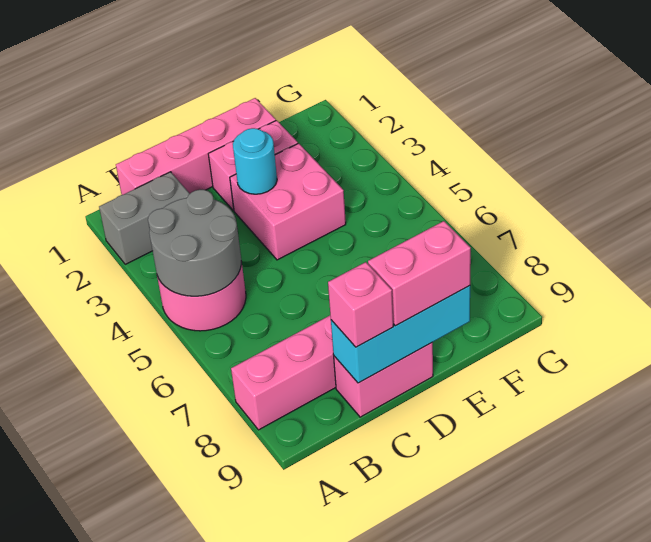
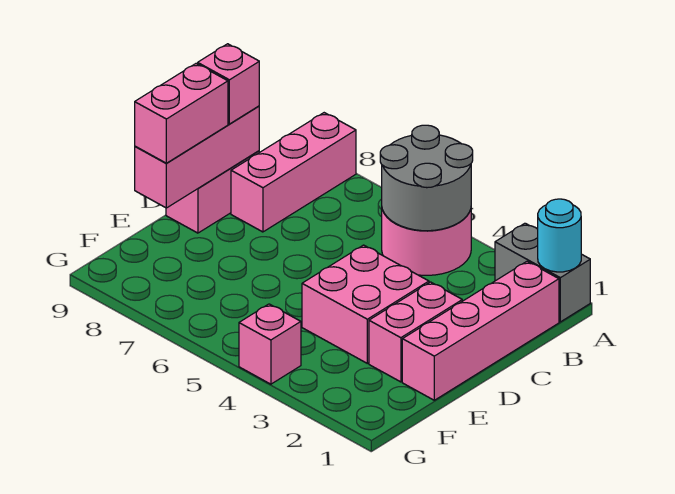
grey brick A2:B2 level 1 -> grey brick A1:A2 level 1
cyan brick C9:E9 level 2 -> pink brick C9:E9 level 2
cyan round brick D3 level 2 -> cyan round brick A1 level 2
none -> pink brick G4 level 1

